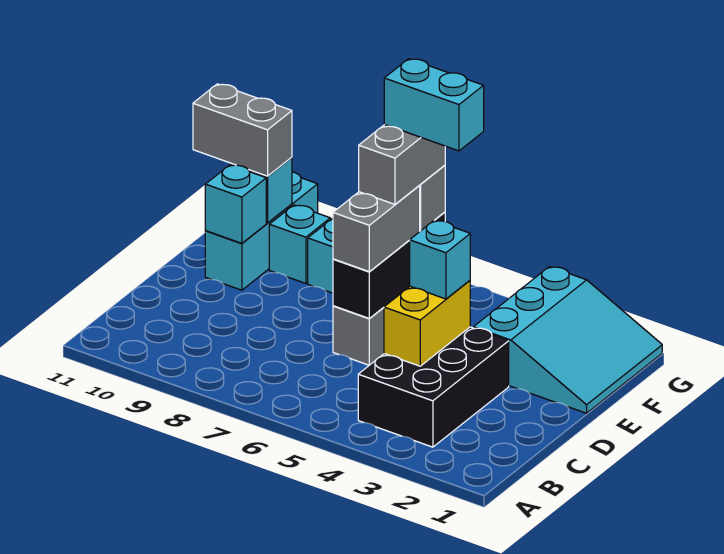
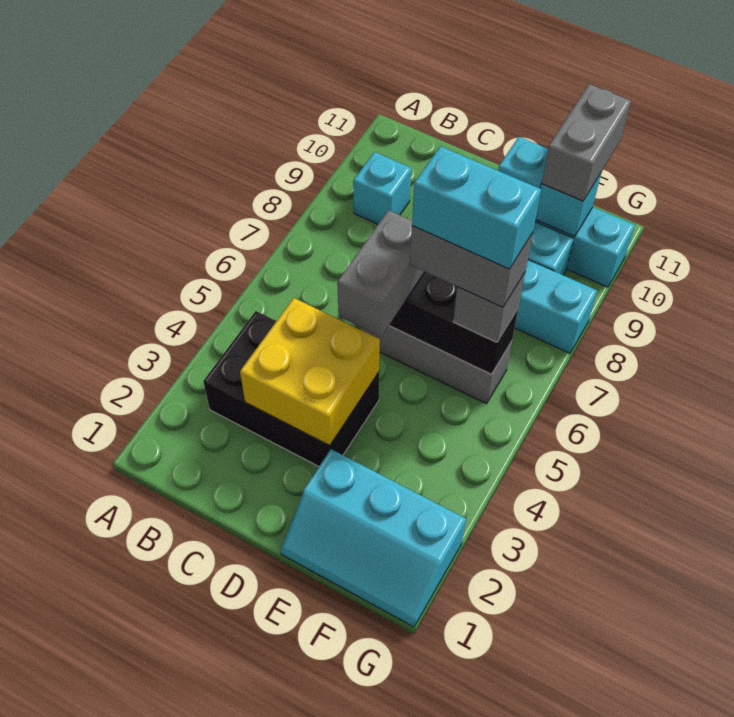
yellow brick C4:D4 level 2 -> yellow brick C3:D4 level 2
cyan brick D4 level 3 -> cyan brick B9 level 1
grey brick D6:E6 level 3 -> grey brick D5:D6 level 3
cyan slope E1:G3 level 1 top 3 -> cyan slope E1:G2 level 1 top 2
cyan brick F5:F6 level 5 -> cyan brick E6:F6 level 5

